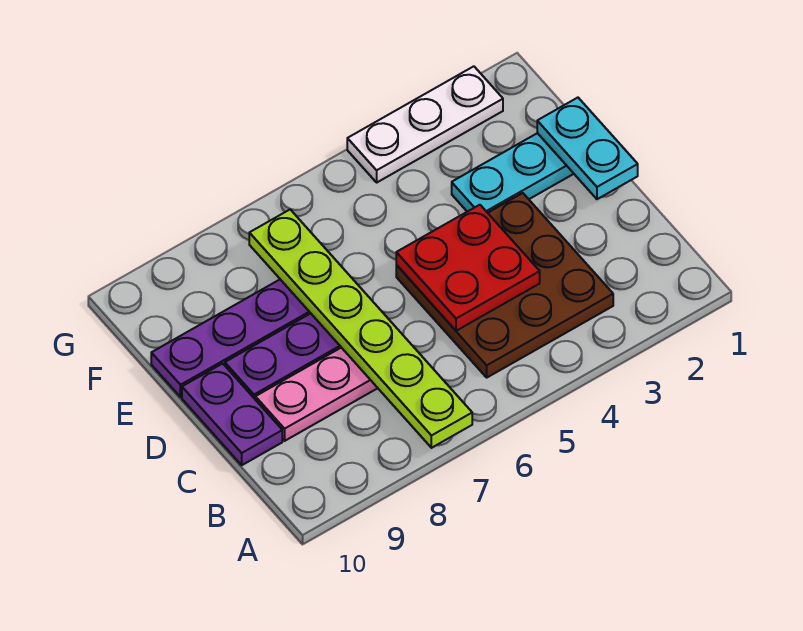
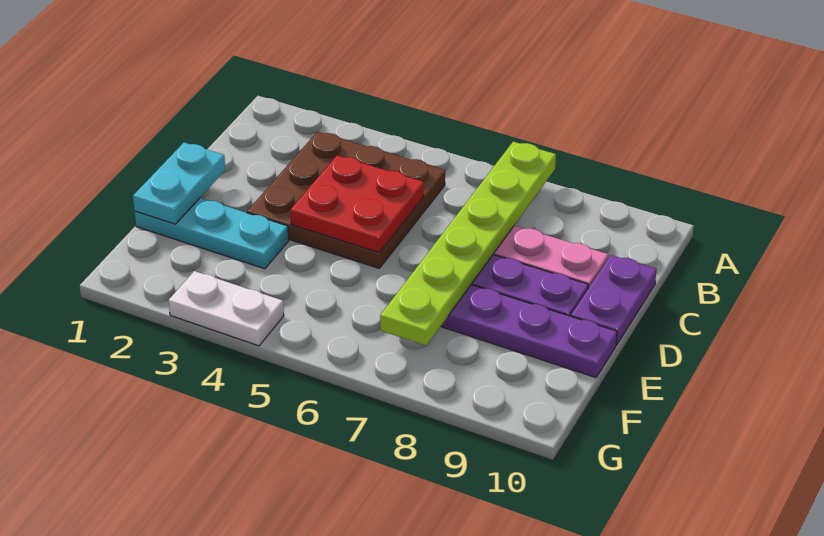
white plate G2:G4 level 1 -> white plate G3:G4 level 1

